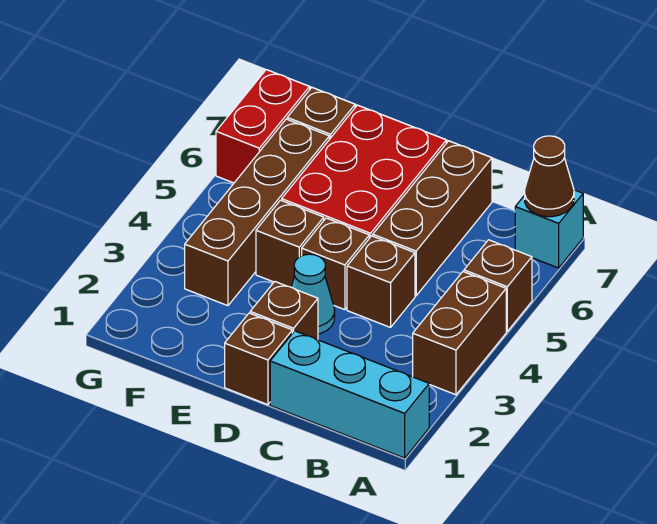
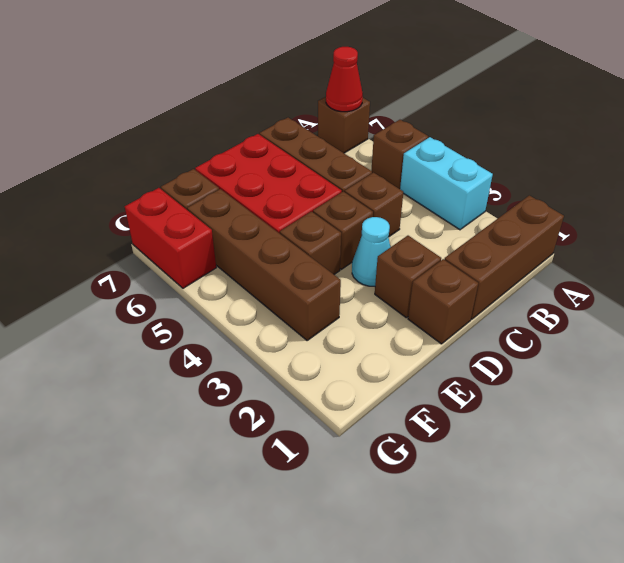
cyan brick A1:C1 level 1 -> brown brick A1:C1 level 1
brown brick A3:A4 level 1 -> cyan brick A3:A4 level 1
cyan brick A7 level 1 -> brown brick A7 level 1
brown cone A7 level 2 -> red cone A7 level 2

